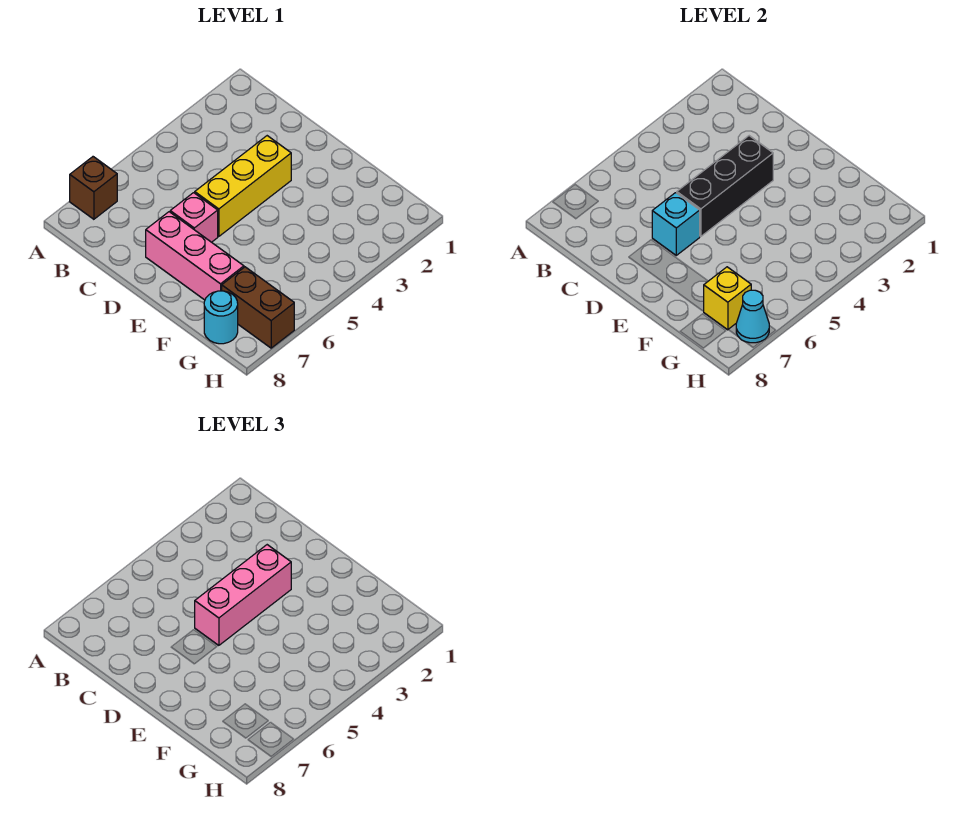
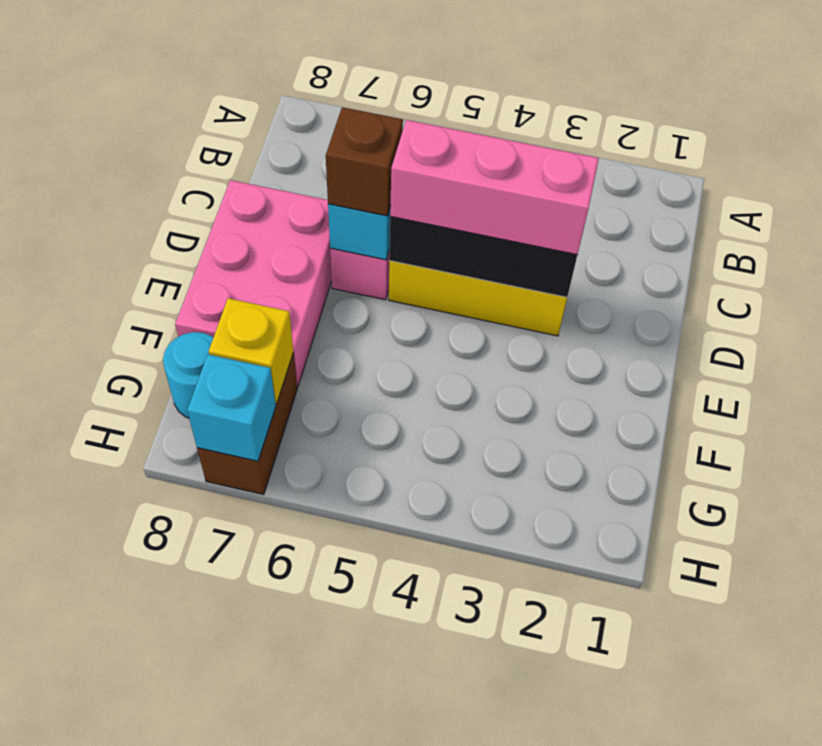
brown brick A7 level 1 -> brown brick D6 level 3
pink brick D7:F7 level 1 -> pink brick D7:F8 level 1
cyan cone H7 level 2 -> cyan brick H7 level 2

